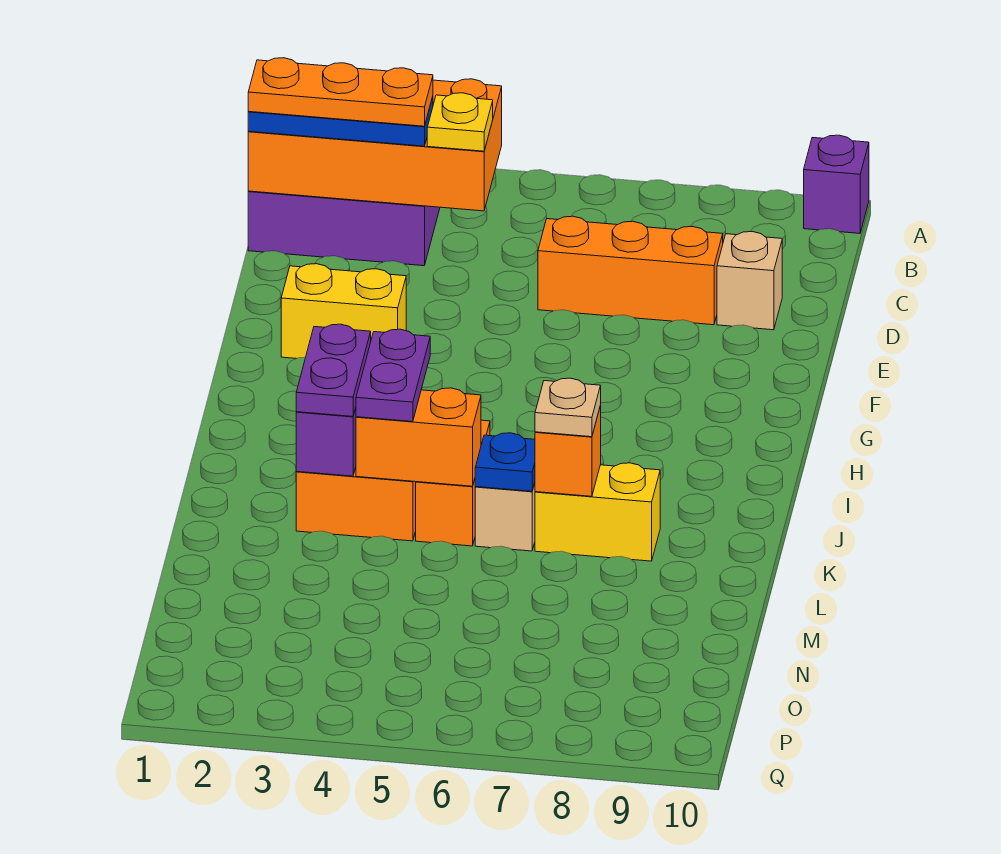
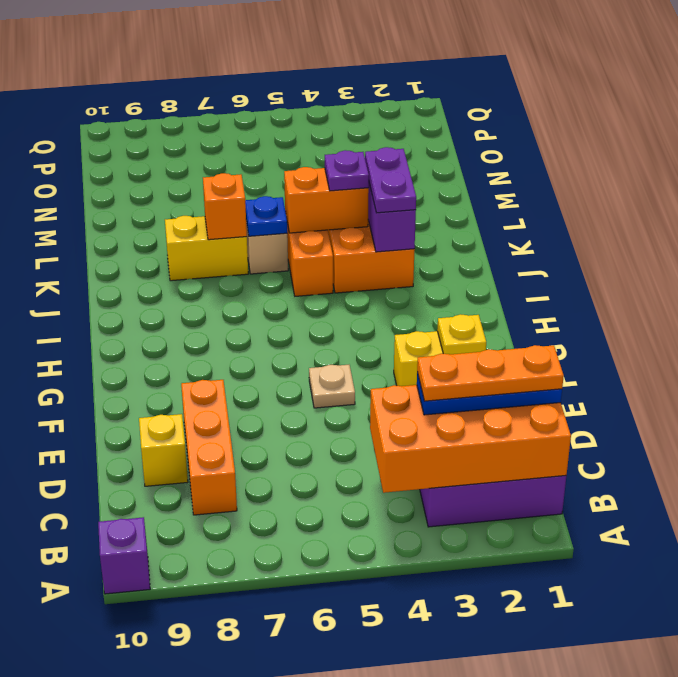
yellow plate C4 level 3 -> yellow plate F2 level 2
orange brick D6:D8 level 1 -> orange brick C8:E8 level 1
tan brick D9 level 1 -> yellow brick D9 level 1
purple plate J4:K4 level 3 -> purple plate K4 level 3
tan plate K7 level 3 -> tan plate F5 level 1

